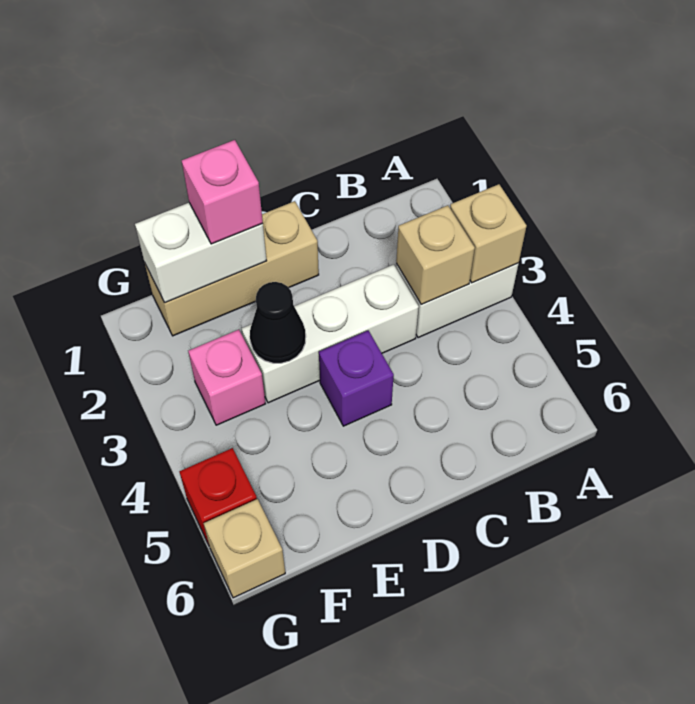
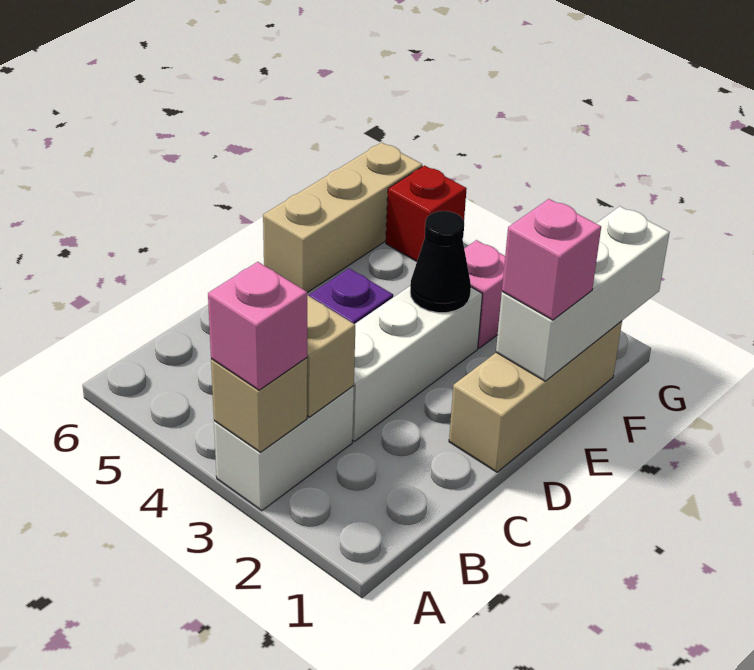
none -> pink brick A3 level 3
white brick E1:F1 level 2 -> white brick E1:G1 level 2
tan brick G6 level 1 -> tan brick E6:G6 level 1

